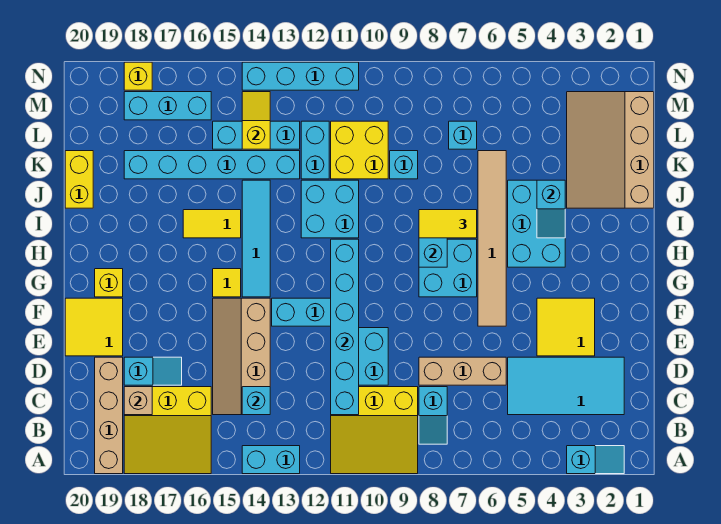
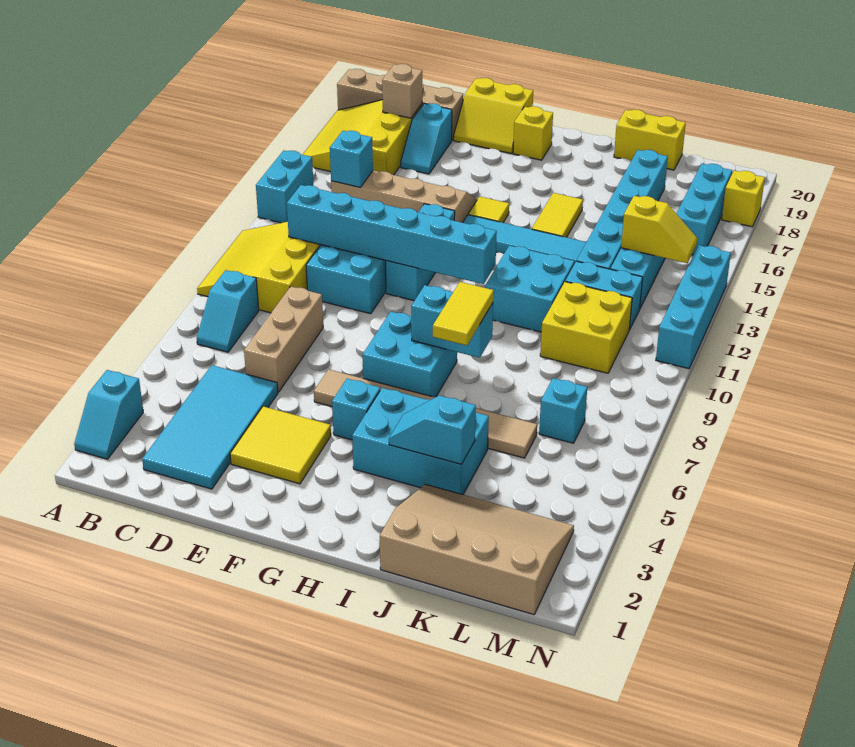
cyan slope B8:C8 level 1 top C -> cyan slope B7:B8 level 1 top 8
yellow tile E19:F20 level 1 -> yellow slope E19:F20 level 1 top 20
cyan brick K9 level 1 -> cyan brick G5 level 1

